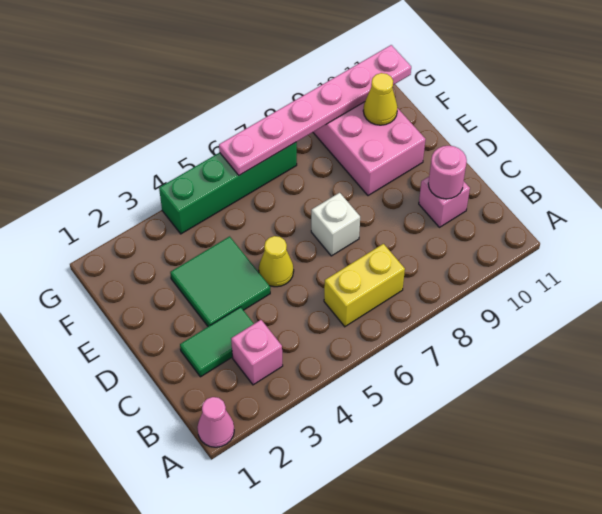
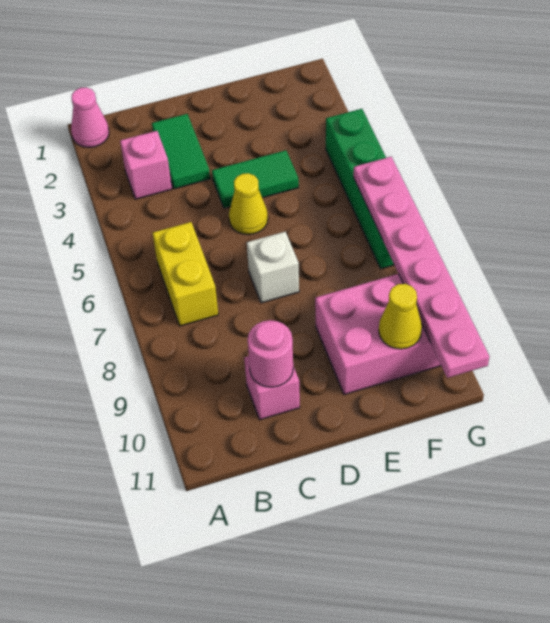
green tile D3:E4 level 1 -> green tile D4:E4 level 1

